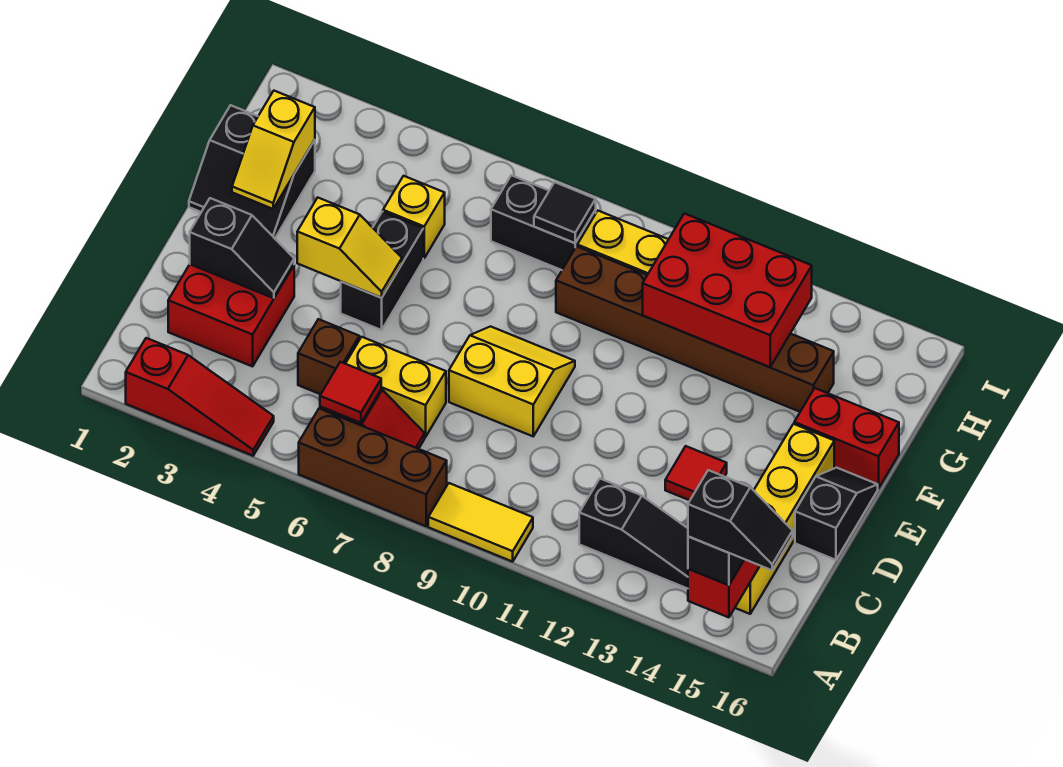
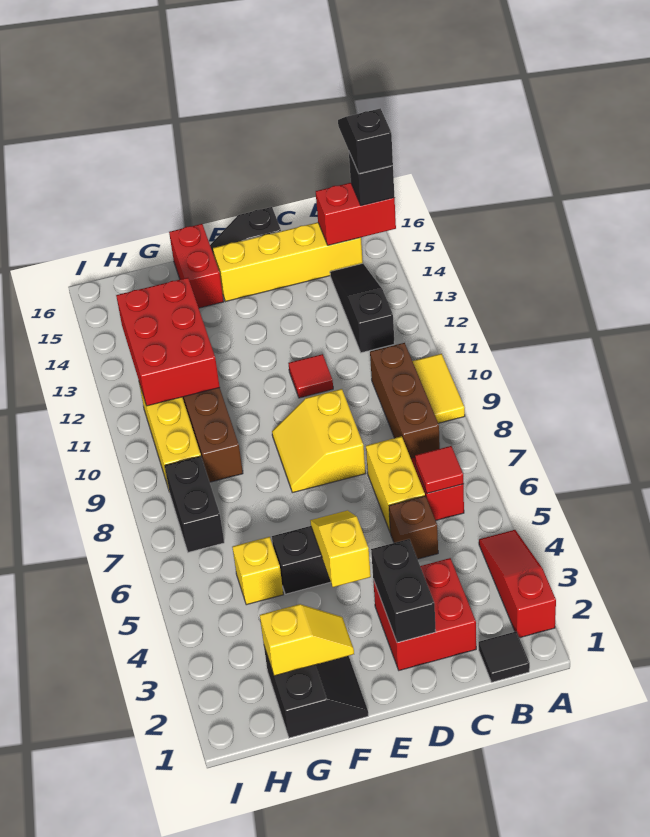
brown brick A6:A8 level 1 -> brown brick B8:B10 level 1
black slope D2:D3 level 2 top 2 -> black brick D2:D3 level 2
red tile D13 level 1 -> red tile D11 level 1
black tile H8 level 2 -> black tile B1 level 1

